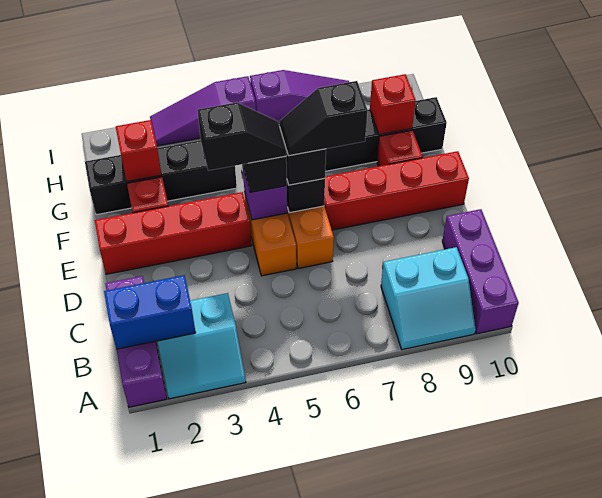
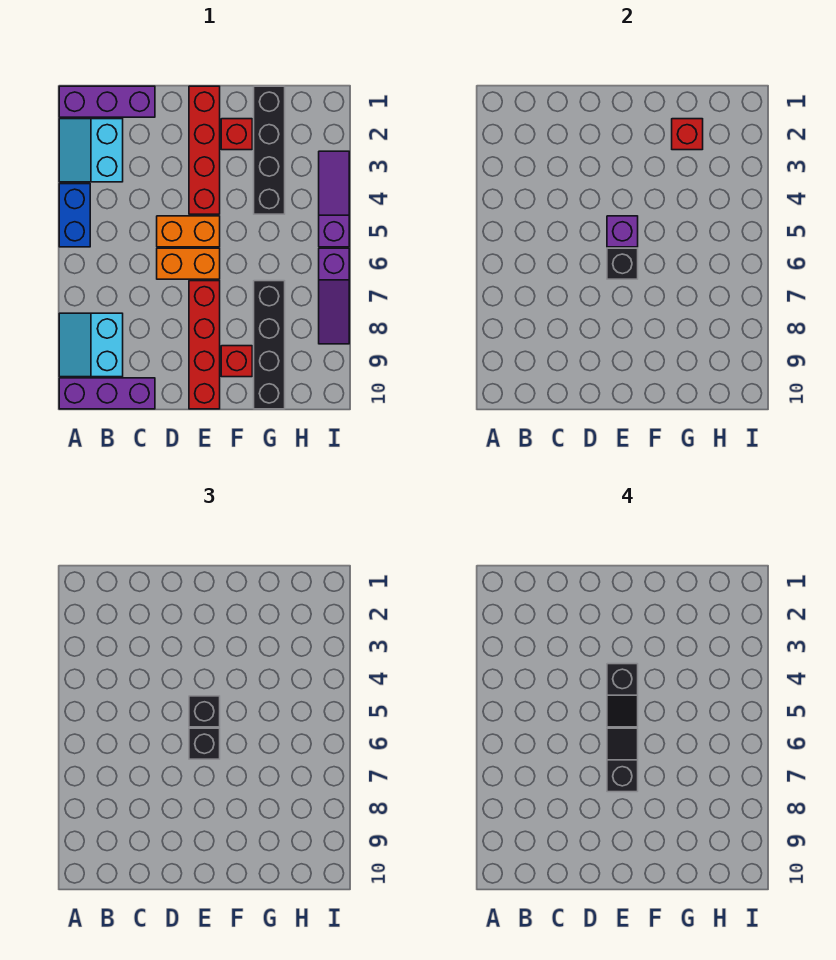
blue brick B1:B2 level 2 -> blue brick A4:A5 level 1
red brick G9 level 2 -> none

